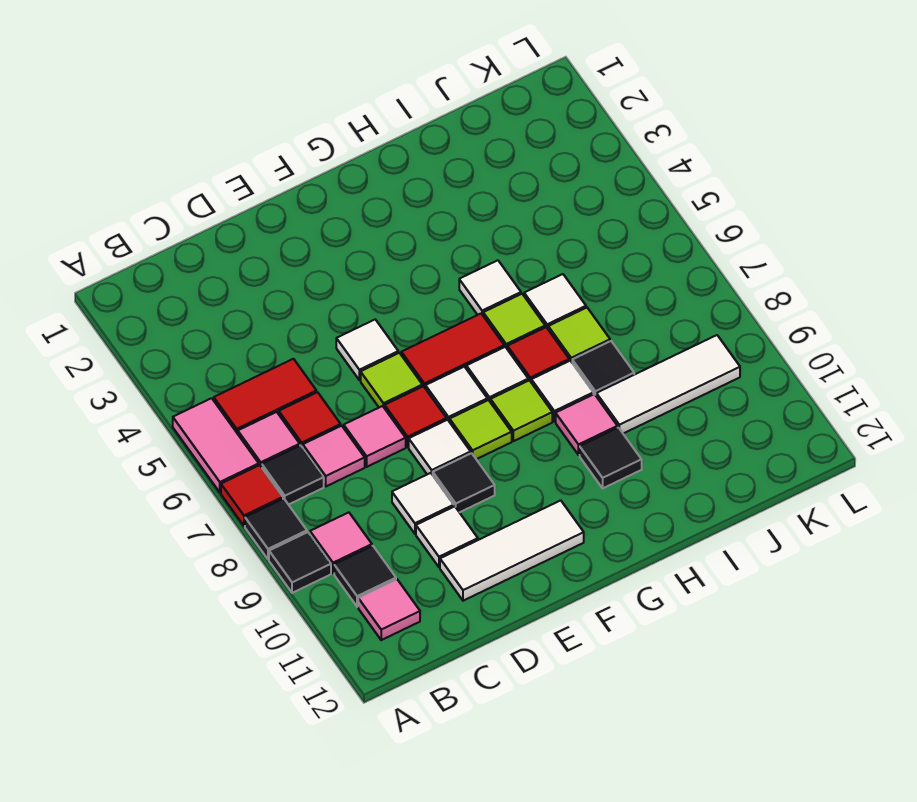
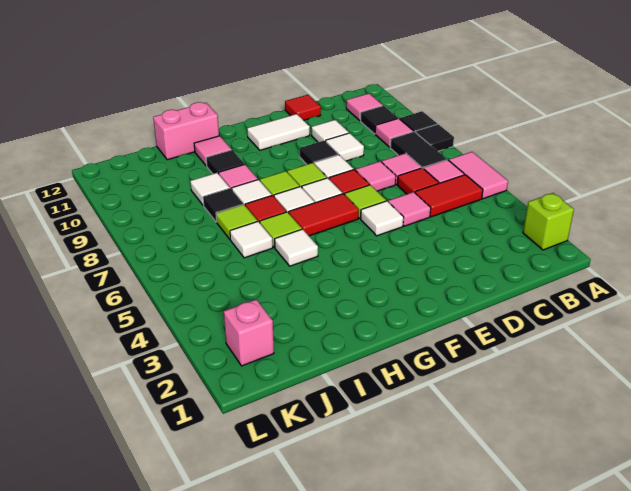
none -> lime brick A2 level 1
red tile A7 level 1 -> red tile D12 level 1
black tile B7 level 1 -> black tile B7:B8 level 1
none -> pink tile D5 level 1
white tile D11:F11 level 1 -> white tile E11:F11 level 1
none -> pink tile H11 level 1
none -> pink brick H12:I12 level 1
white tile I9:K9 level 1 -> white tile I9 level 1
none -> pink brick K2 level 1

